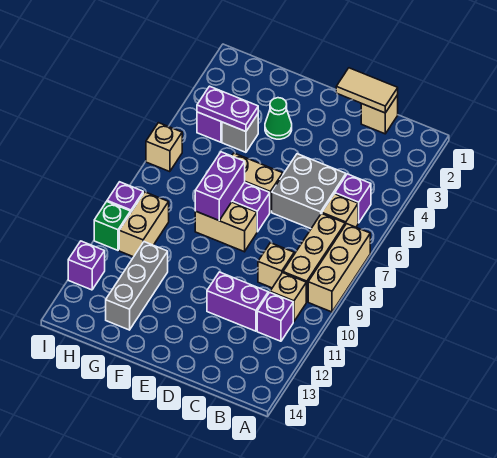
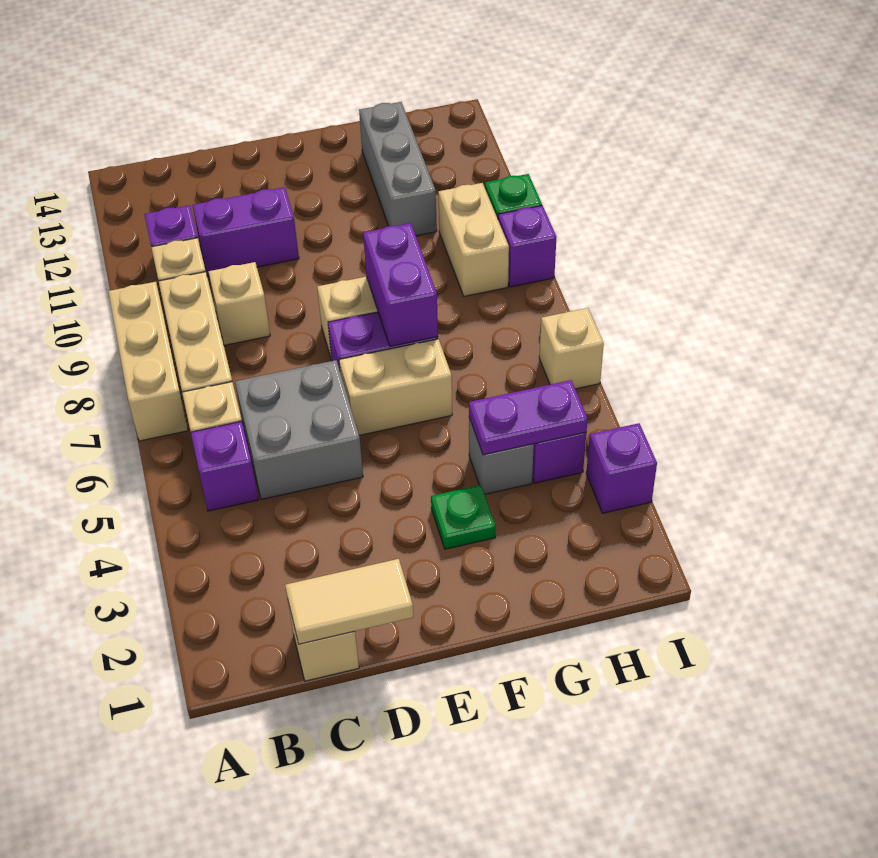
green cone F3 level 1 -> green plate F3 level 1
purple brick I12 level 1 -> purple brick I3 level 1

